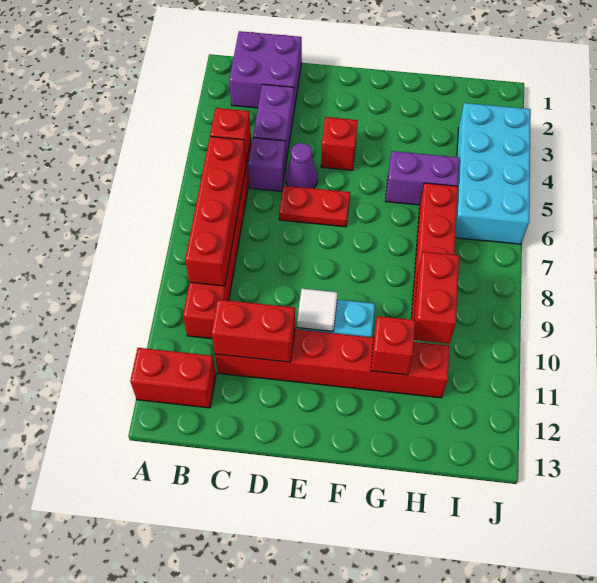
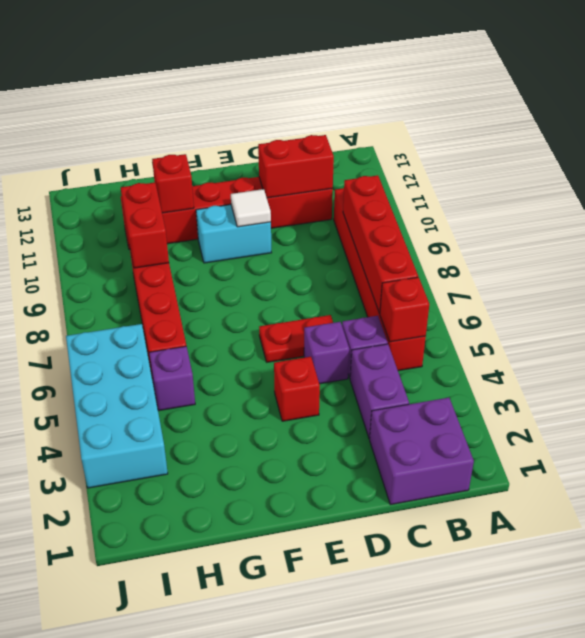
red brick A12:B12 level 1 -> none
purple cone D5 level 1 -> purple brick D5 level 1
purple brick G5:H5 level 1 -> purple brick H5 level 1

